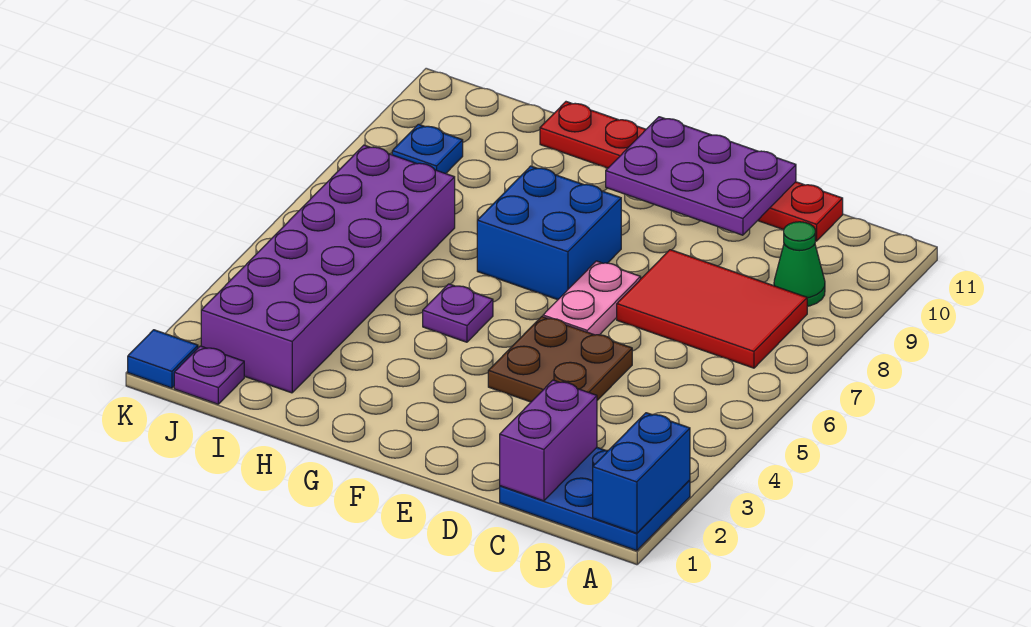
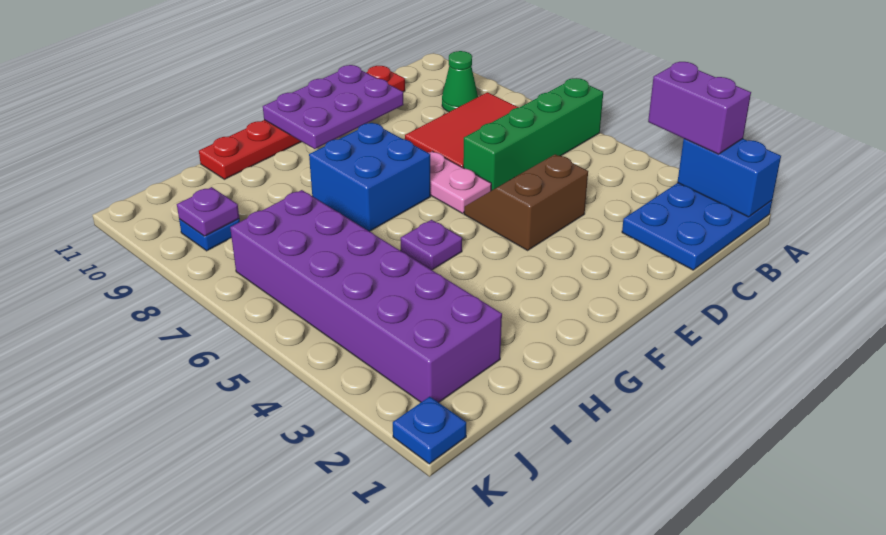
none -> green brick A6:D6 level 1
purple brick C1:C2 level 2 -> purple brick A2:A3 level 3
brown plate D4:E5 level 1 -> brown slope D4:E5 level 1 top 4
purple plate J1 level 1 -> purple plate J9 level 2
blue tile K1 level 1 -> blue plate K1 level 1

